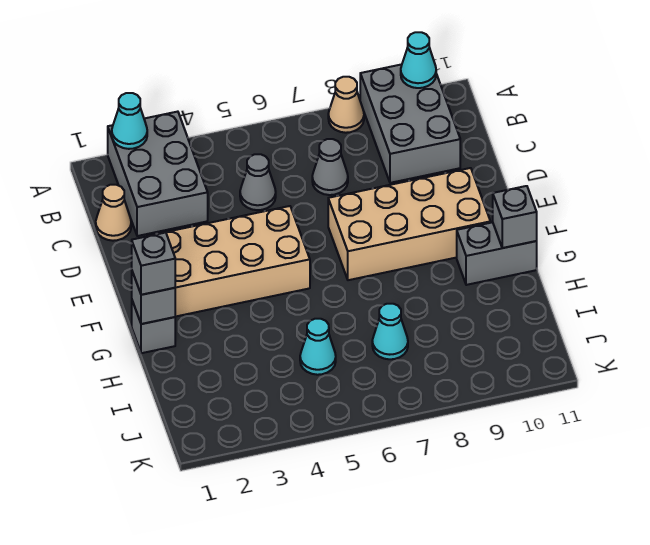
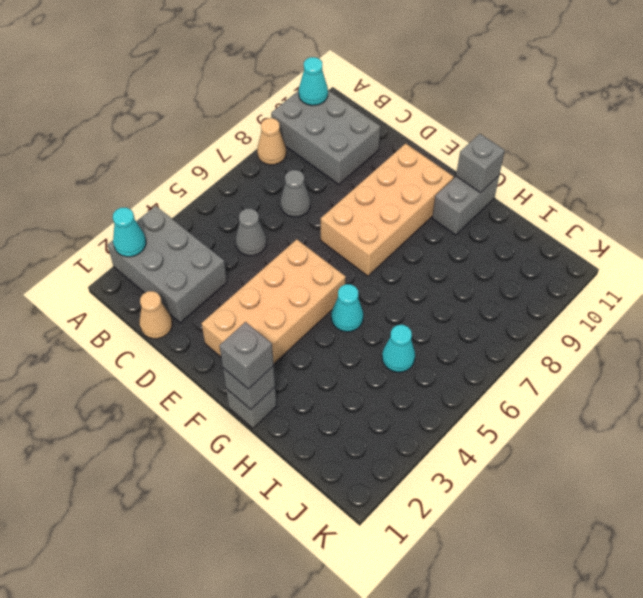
cyan cone I7 level 1 -> cyan cone G5 level 1

